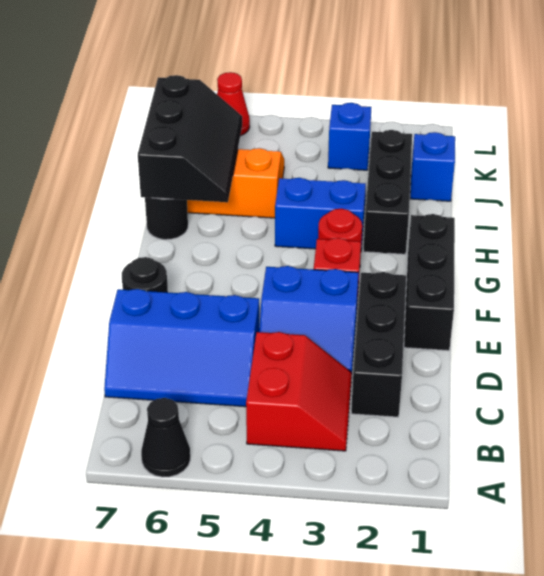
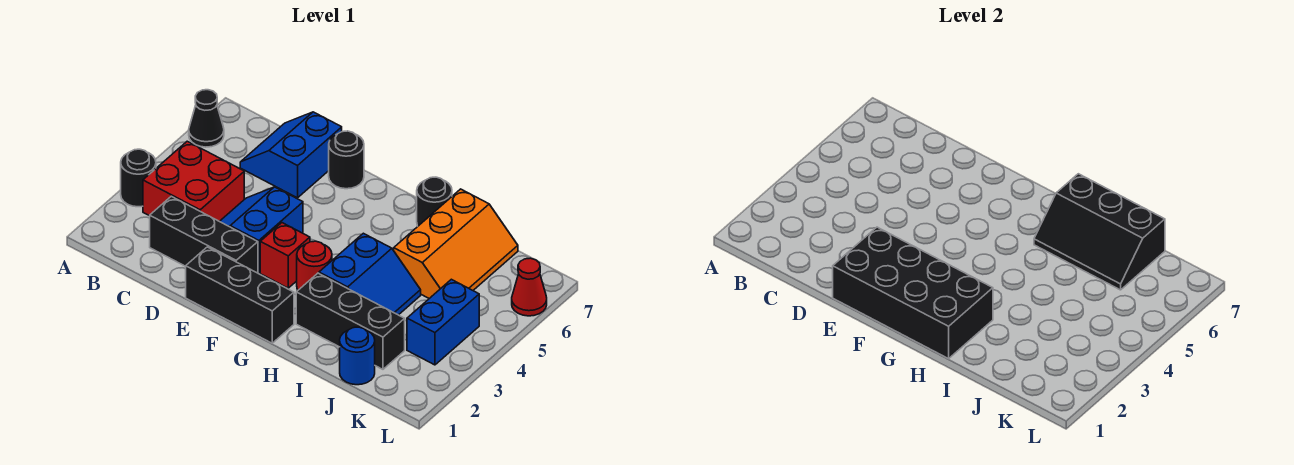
none -> black round brick A3 level 1
red slope B3:C4 level 1 top 4 -> red brick B3:C4 level 1
blue slope C5:D7 level 1 top D -> blue slope C6:D7 level 1 top D
none -> black brick E1:H2 level 2
blue brick J1 level 1 -> blue round brick J1 level 1
blue brick K3 level 1 -> blue brick K3:K4 level 1

